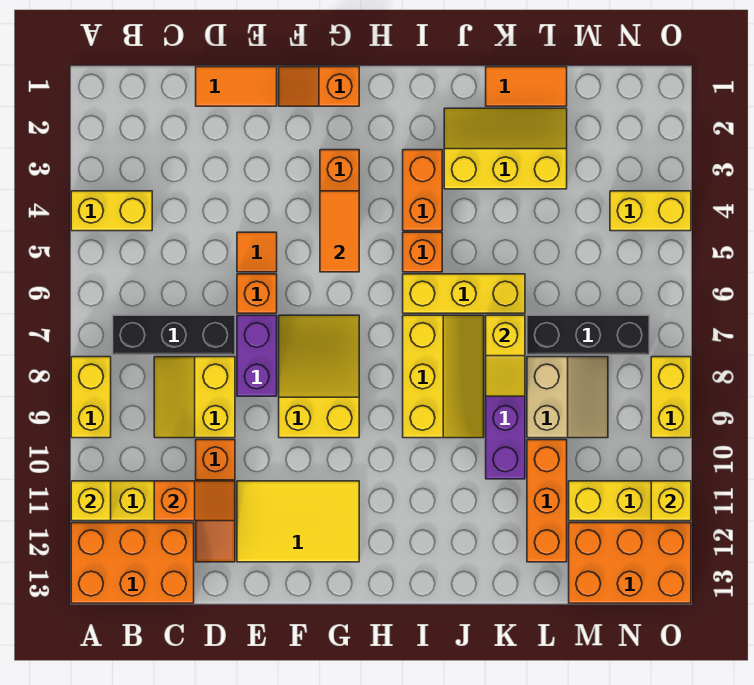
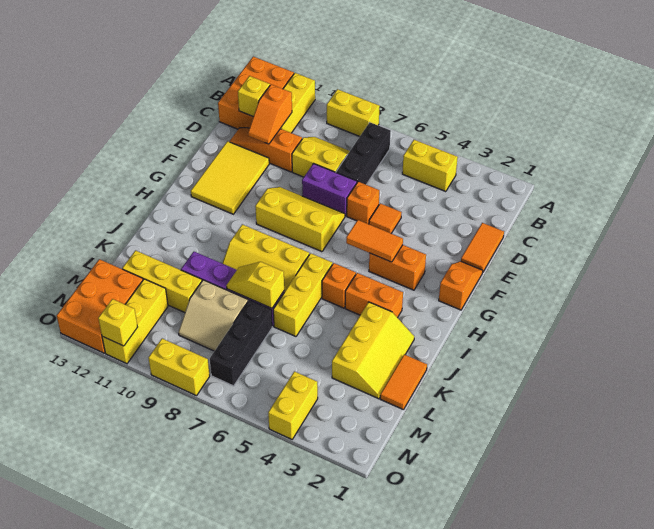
yellow brick A4:B4 level 1 -> yellow brick B4:B5 level 1
yellow brick A11 level 2 -> yellow brick C12 level 2
yellow slope F7:G9 level 1 top 9 -> yellow slope F7:G9 level 1 top G
orange brick L10:L12 level 1 -> yellow brick L10:L12 level 1

